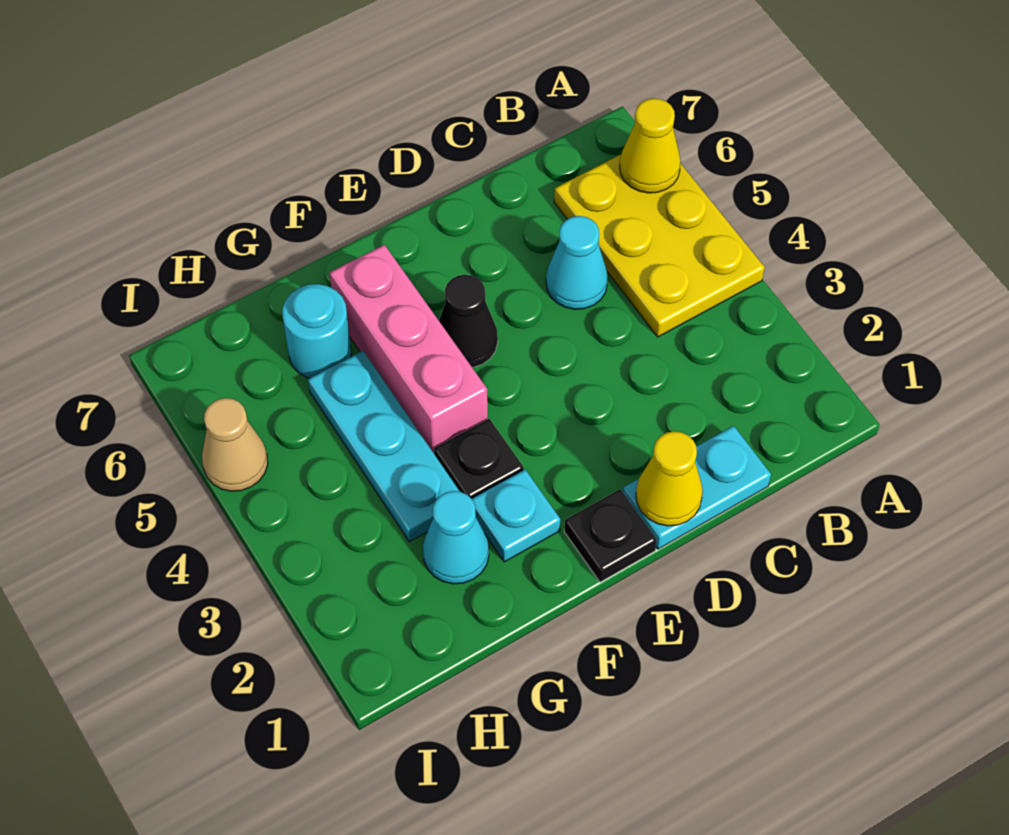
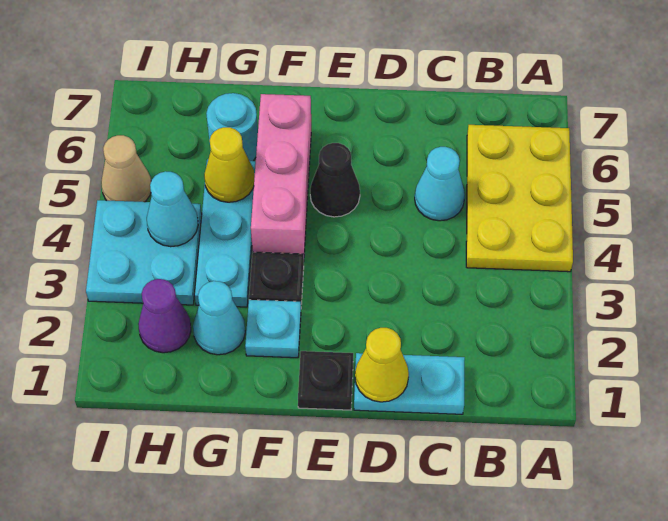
yellow cone A6 level 2 -> yellow cone G5 level 2
none -> purple cone H2 level 1
none -> cyan plate H3:I4 level 1
none -> cyan cone H4 level 2

